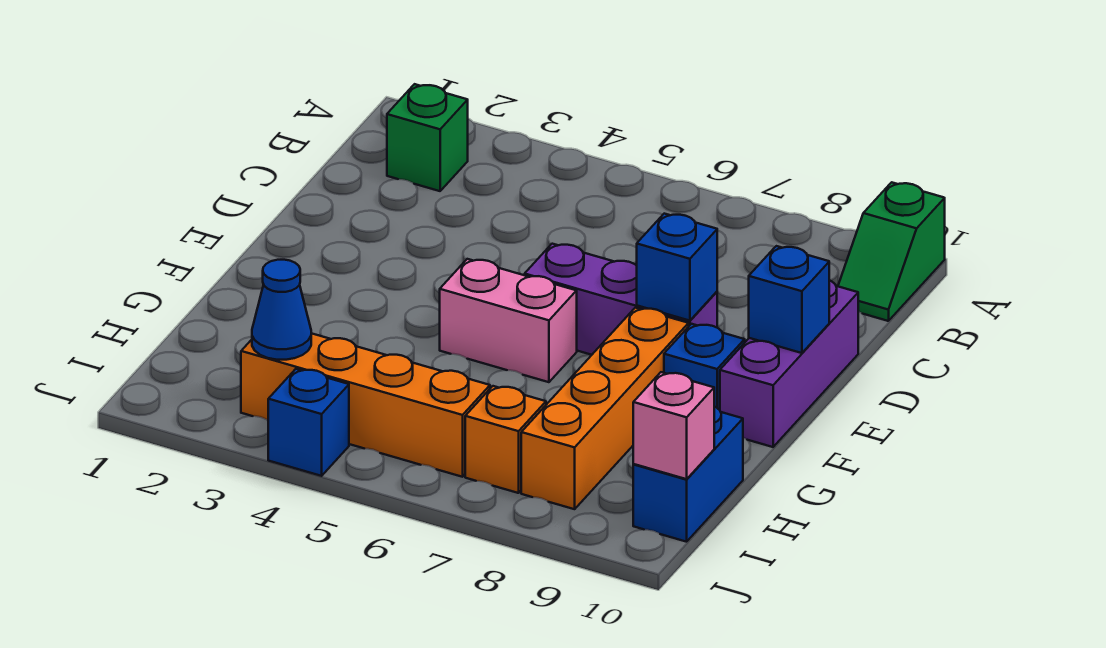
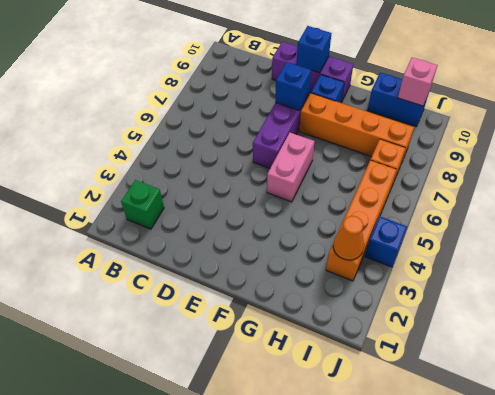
green slope A10:B10 level 1 top A -> none
blue cone I3 level 2 -> orange cone I3 level 2

